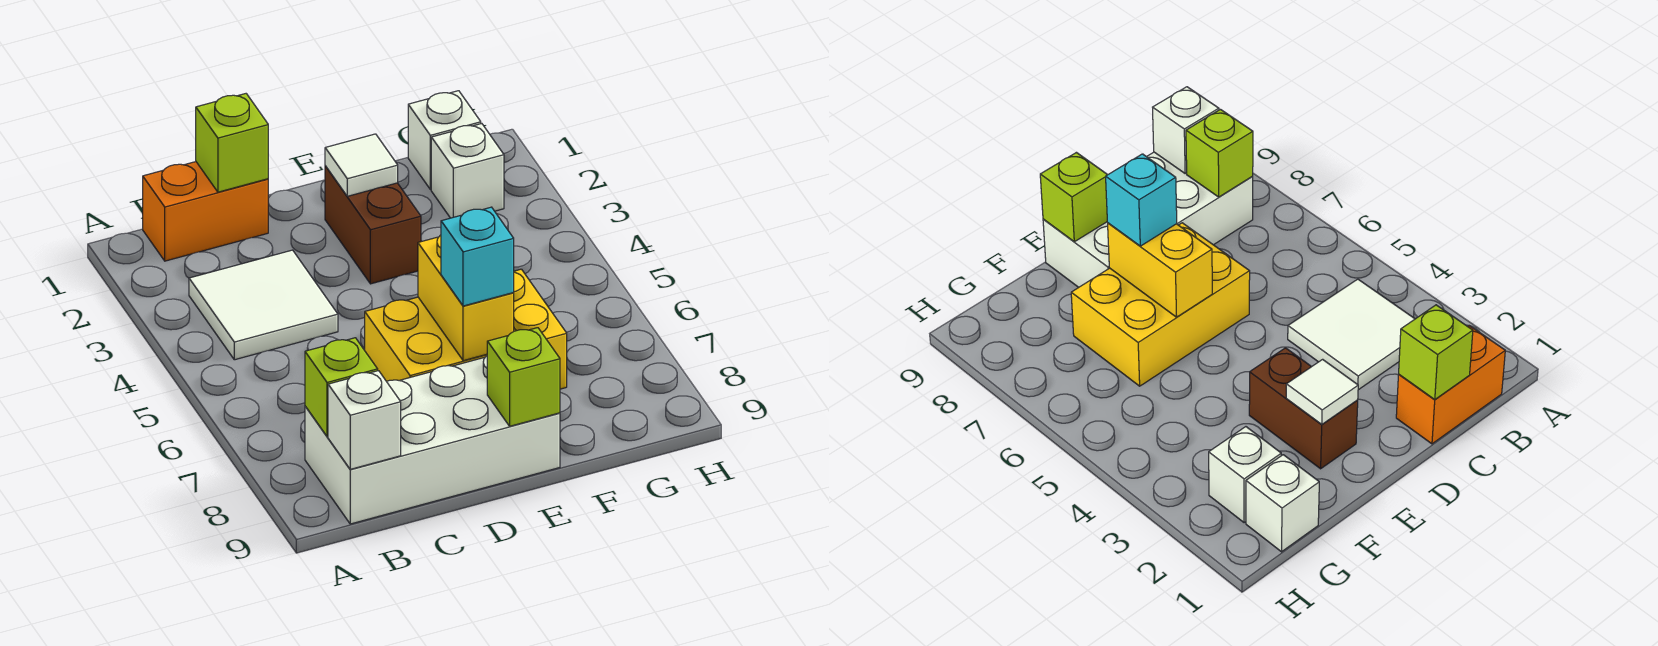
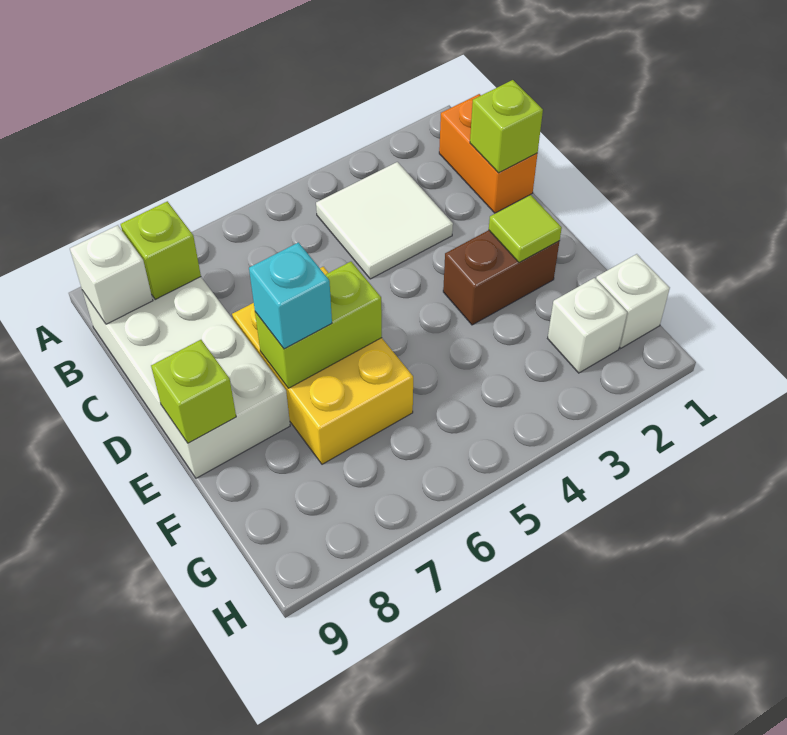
white tile E2 level 2 -> lime tile E2 level 2
yellow brick E6:E7 level 2 -> lime brick E6:E7 level 2

